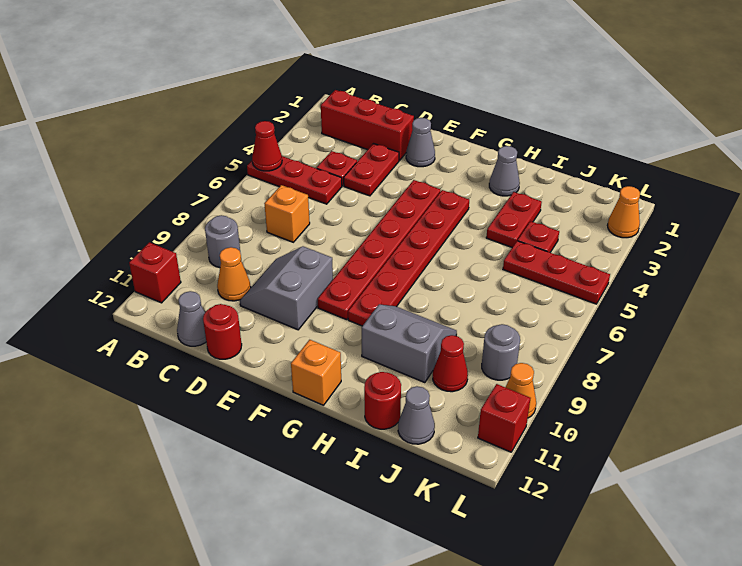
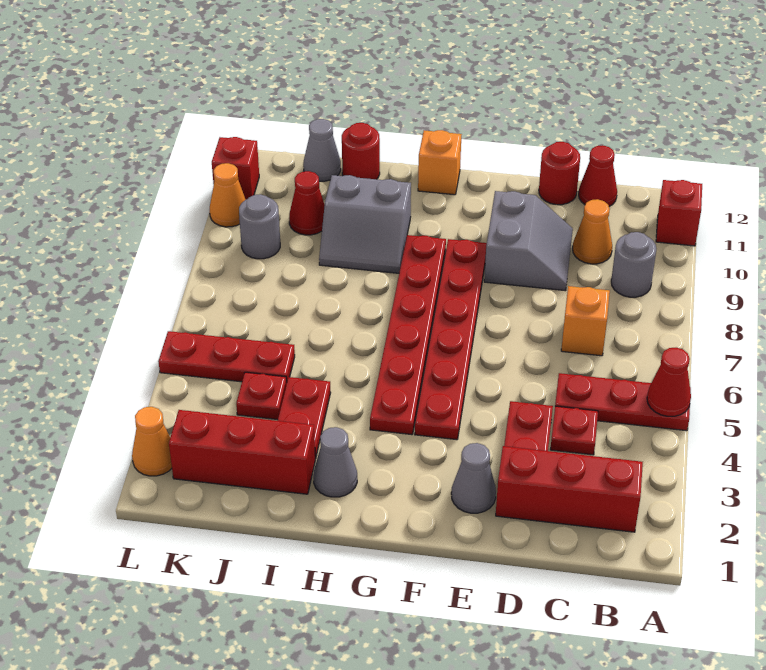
grey cone C12 level 1 -> red cone C12 level 1
none -> red brick I2:K2 level 1

